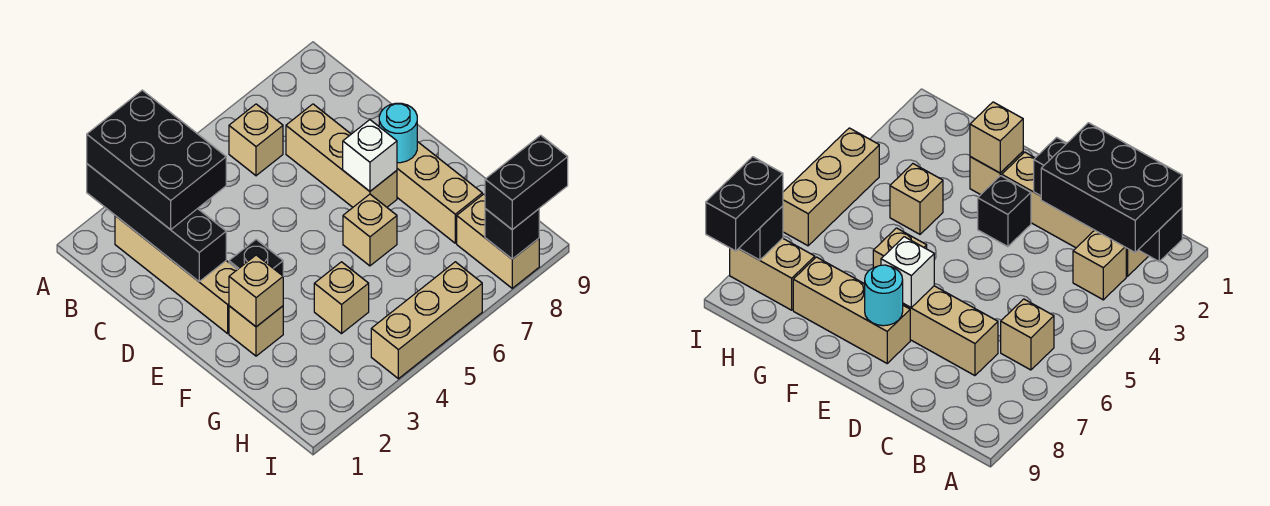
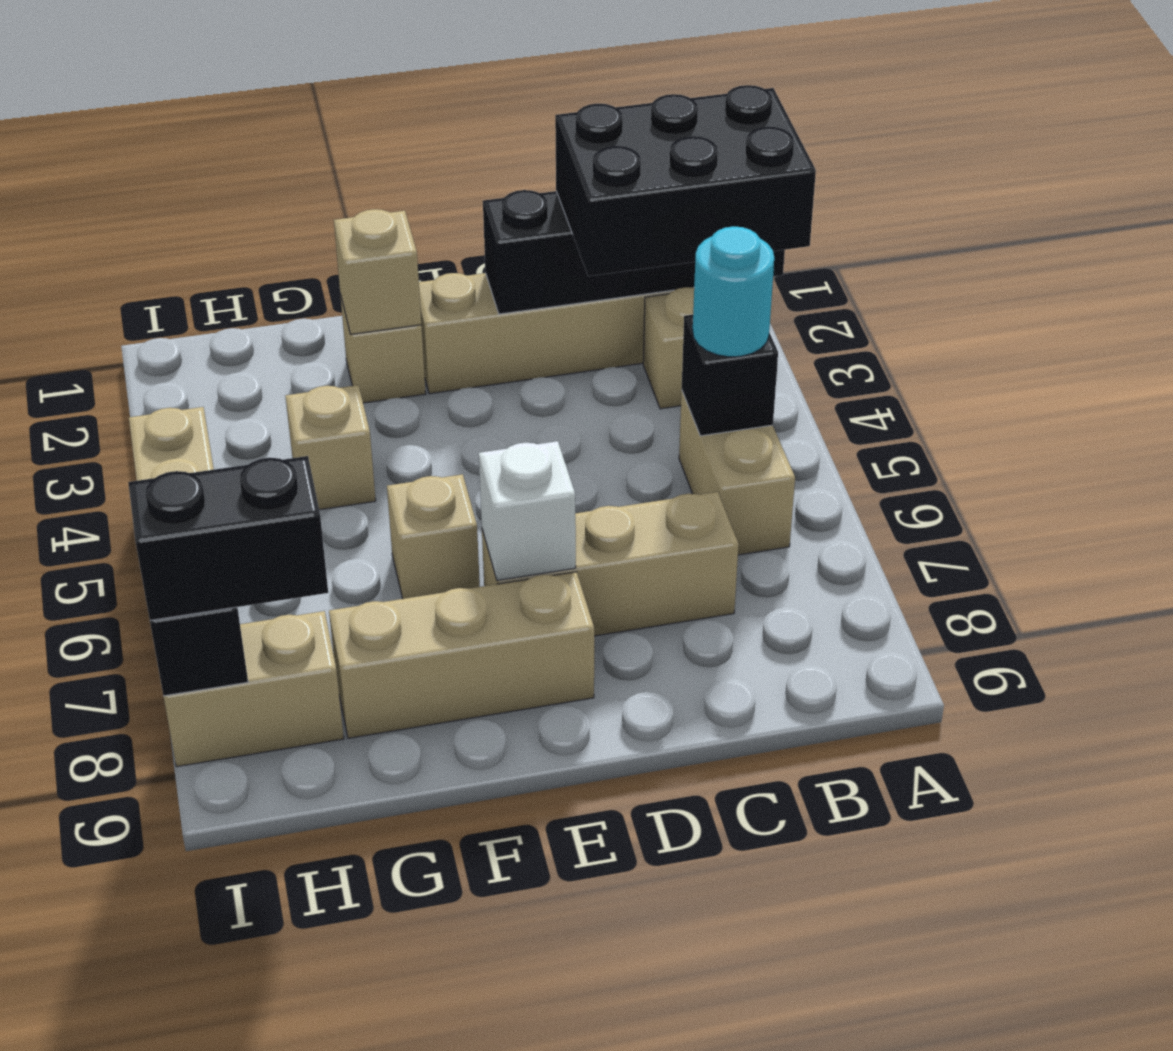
tan brick B6 level 1 -> tan brick B5:B6 level 1
black brick E3 level 1 -> black brick B5 level 2
cyan round brick E8 level 2 -> cyan round brick B5 level 3
black brick I8:I9 level 3 -> black brick H8:I8 level 3

